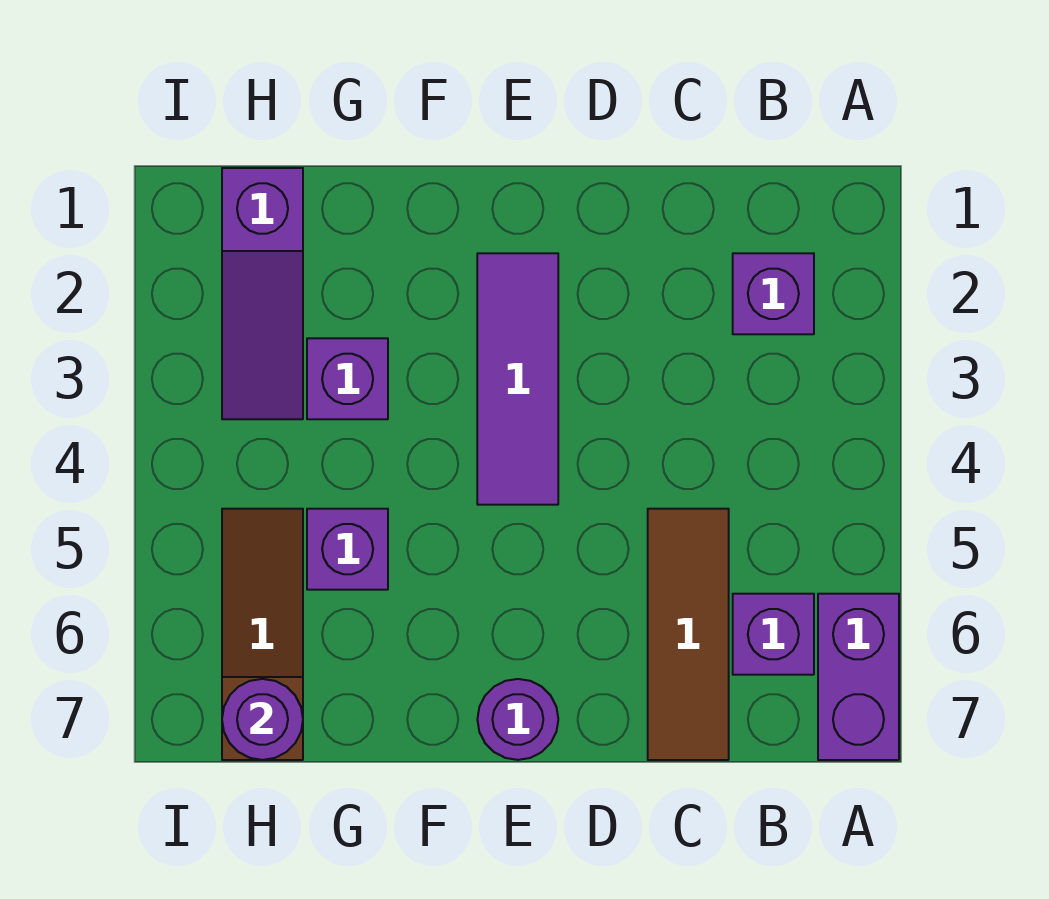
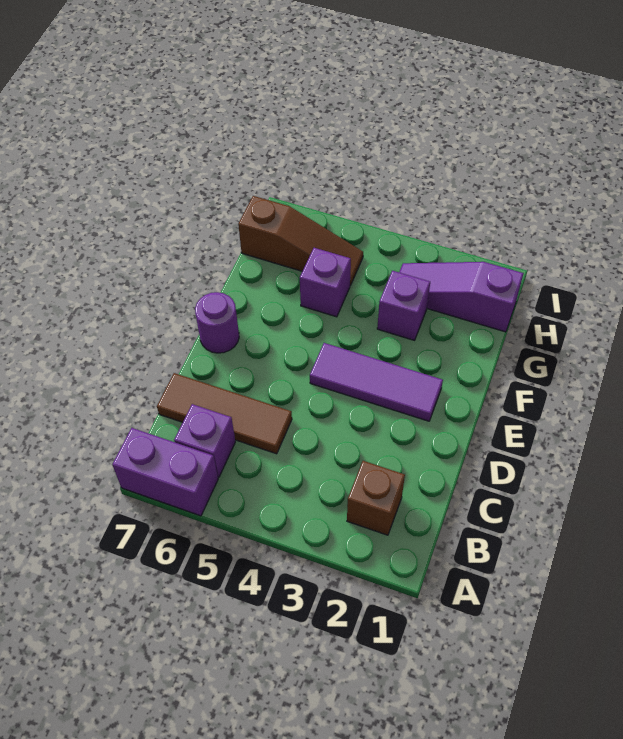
purple brick B2 level 1 -> brown brick B2 level 1
purple round brick H7 level 2 -> none

